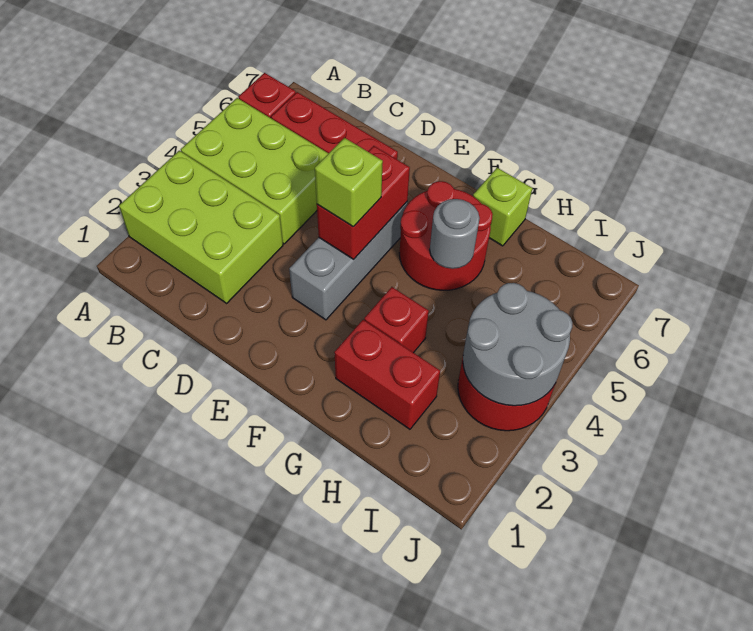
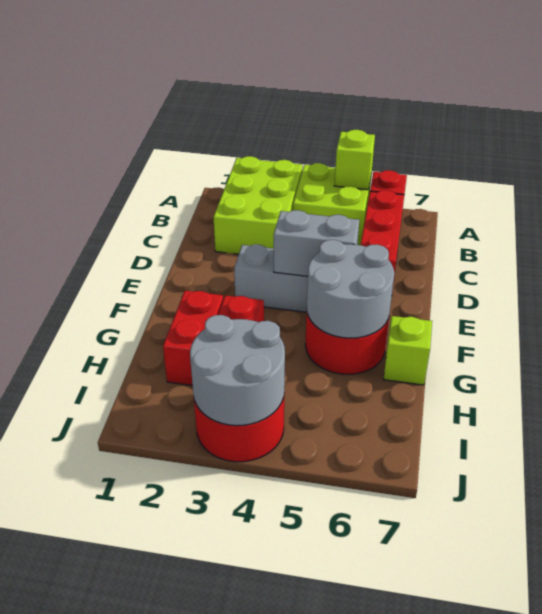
lime brick A4:C5 level 1 -> lime brick A4:B5 level 1
red brick E4:E5 level 2 -> grey brick E4:E5 level 2
lime brick E4 level 3 -> lime brick A5 level 2
grey round brick G5 level 2 -> grey round brick F5:G6 level 2

